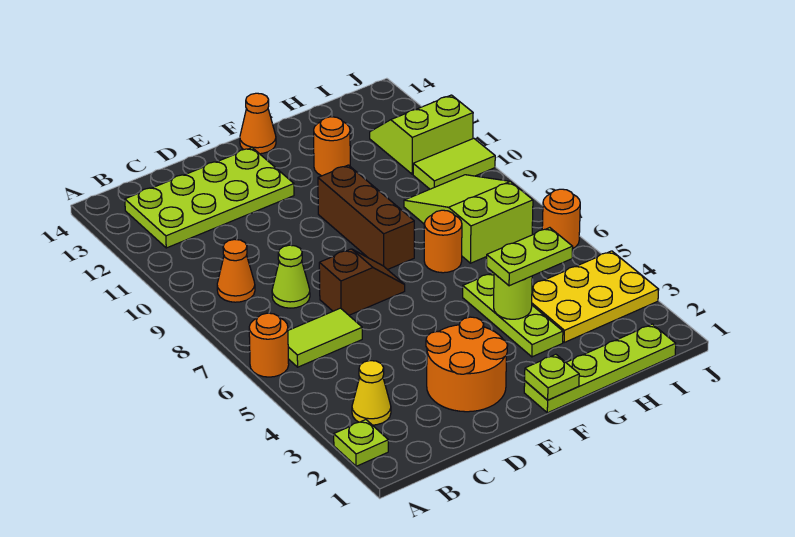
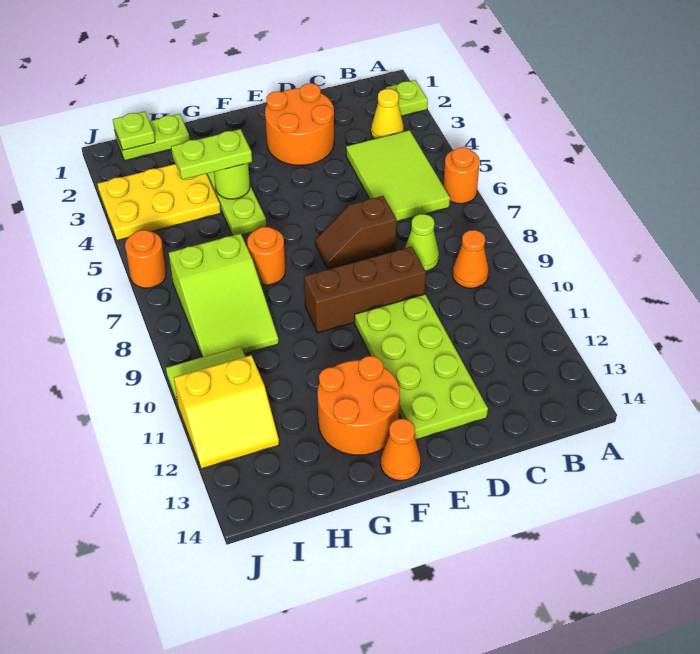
lime tile B6:C6 level 1 -> lime tile B4:C6 level 1
lime plate B12:E13 level 1 -> lime plate D10:E13 level 1
lime plate F1:I1 level 1 -> lime plate H1:I1 level 1
lime plate F1 level 2 -> lime plate I1 level 2
brown brick F8:F10 level 1 -> brown brick D9:F9 level 1
orange round brick G12 level 1 -> orange round brick F12:G13 level 1
lime slope I11:J12 level 1 top 11 -> yellow slope I11:J12 level 1 top 11

